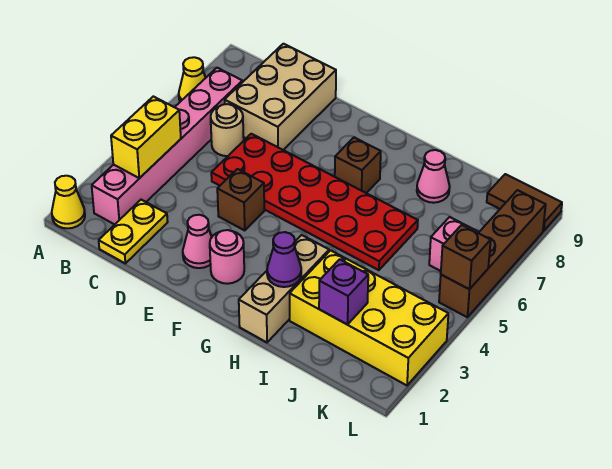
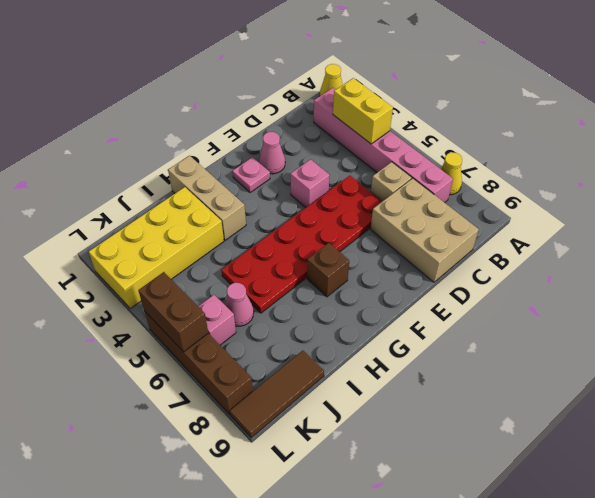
yellow plate C1:C2 level 1 -> none
tan round brick C6 level 1 -> tan brick C6 level 1
brown brick E4 level 1 -> pink brick E4 level 1
pink round brick F2 level 1 -> pink plate F2 level 1
purple cone H2 level 2 -> none
pink cone I8 level 1 -> pink cone J6 level 1
purple brick J2 level 2 -> none
brown tile K9:L9 level 1 -> brown tile J9:L9 level 1
brown brick L5 level 2 -> brown brick L5:L6 level 2

